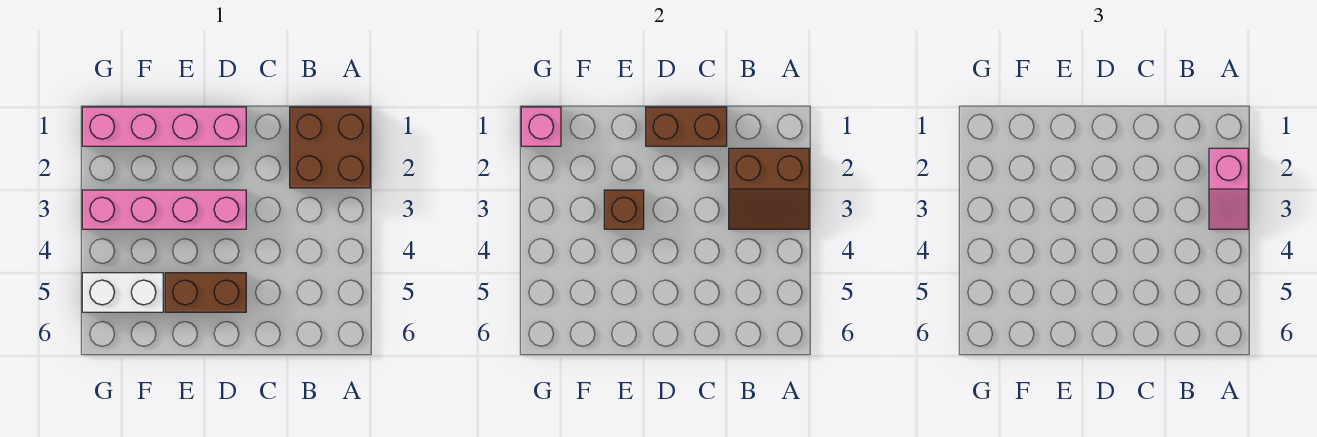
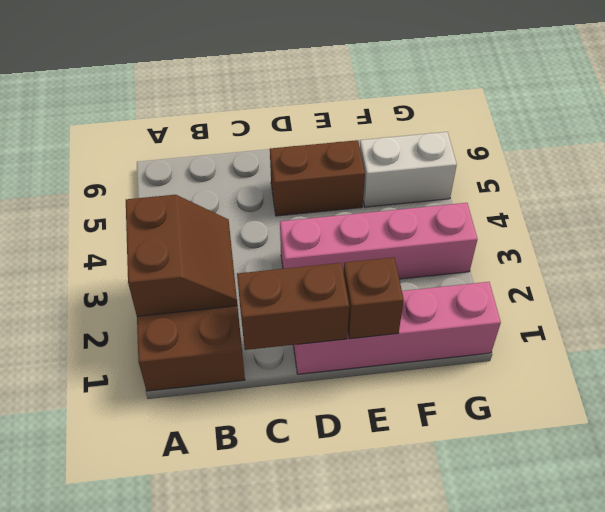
brown slope A2:B3 level 2 top 2 -> brown slope A2:B3 level 2 top A
pink slope A2:A3 level 3 top 2 -> none
brown brick E3 level 2 -> brown brick E1 level 2
pink brick G1 level 2 -> none

